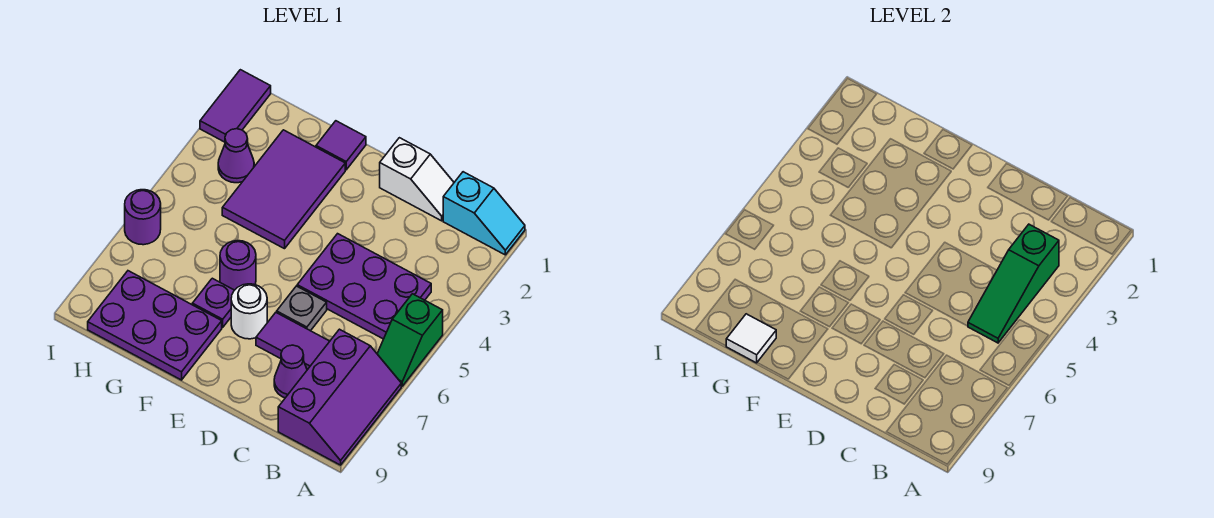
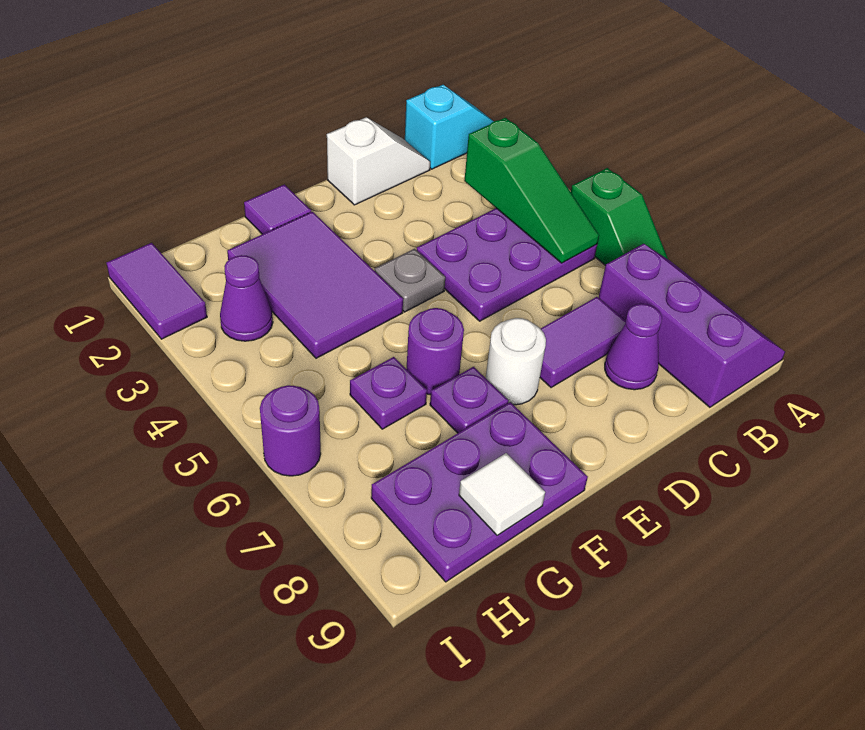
grey plate D6 level 1 -> grey plate E4 level 1
none -> purple plate G6 level 1

